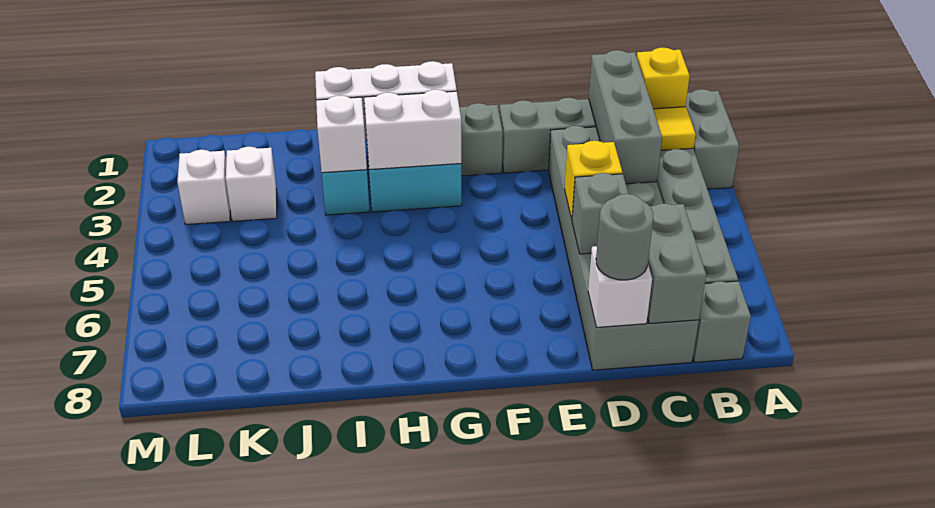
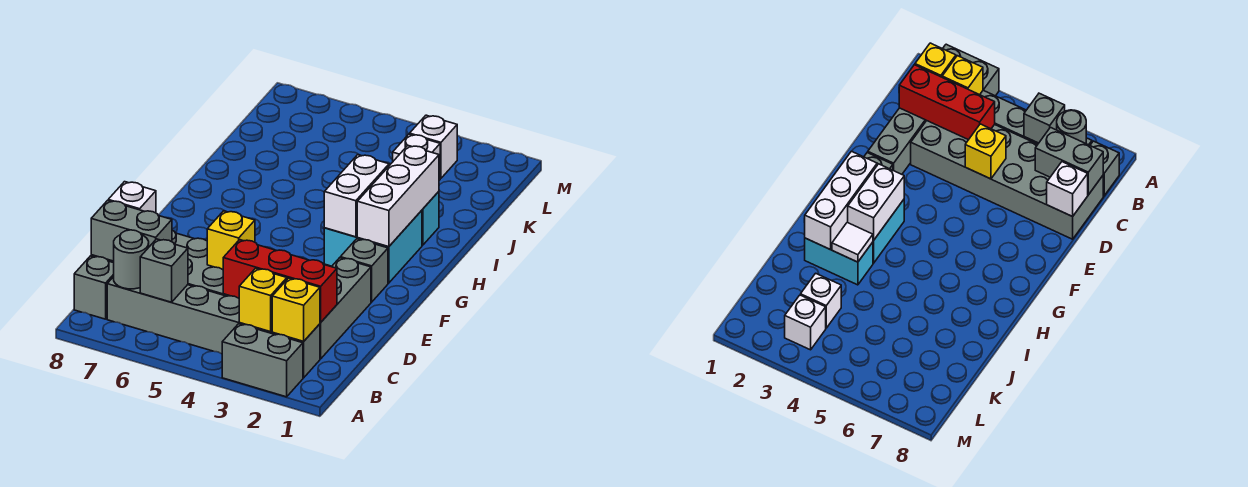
yellow tile B3 level 2 -> yellow brick B3 level 2
grey brick C2:C4 level 2 -> red brick C2:C4 level 2
grey brick D6 level 2 -> grey brick B6 level 2
grey round brick D8 level 3 -> grey round brick B7 level 2
white brick I3 level 2 -> white tile I3 level 2

